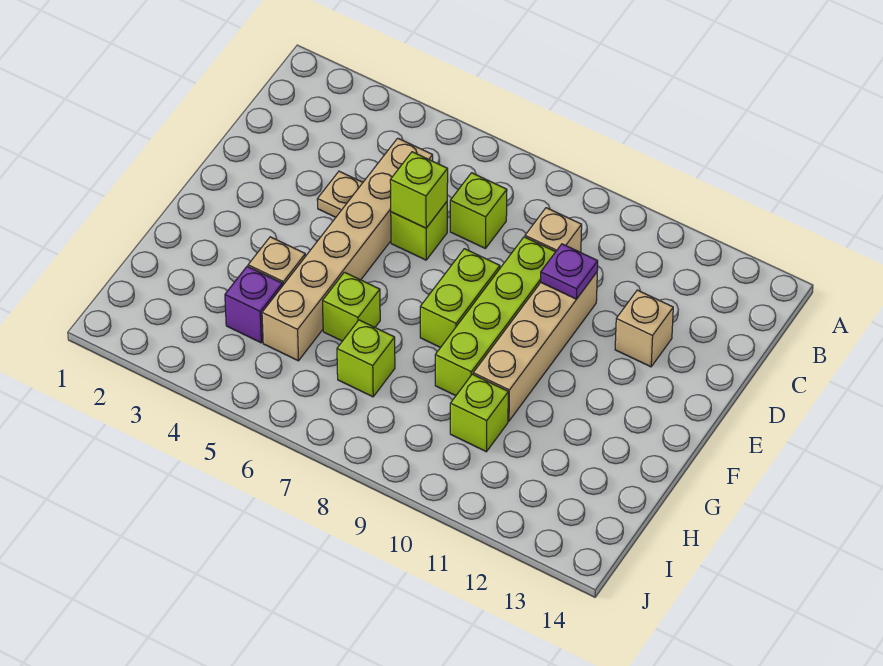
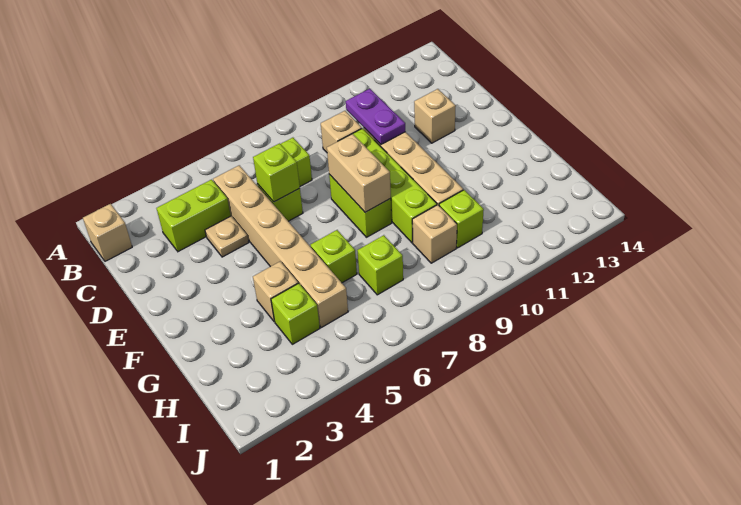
none -> tan brick B1 level 1
none -> lime brick C3:C4 level 1
purple plate D10 level 2 -> purple plate C10:D10 level 2
none -> tan brick E8:F8 level 2
purple brick H4 level 1 -> lime brick H4 level 1
none -> tan brick H9 level 1

